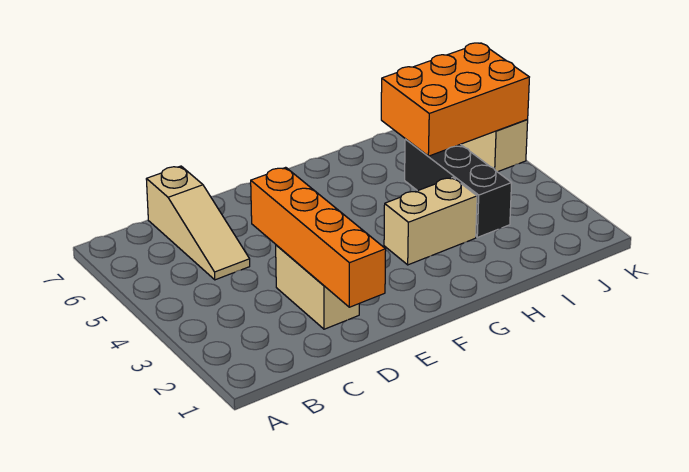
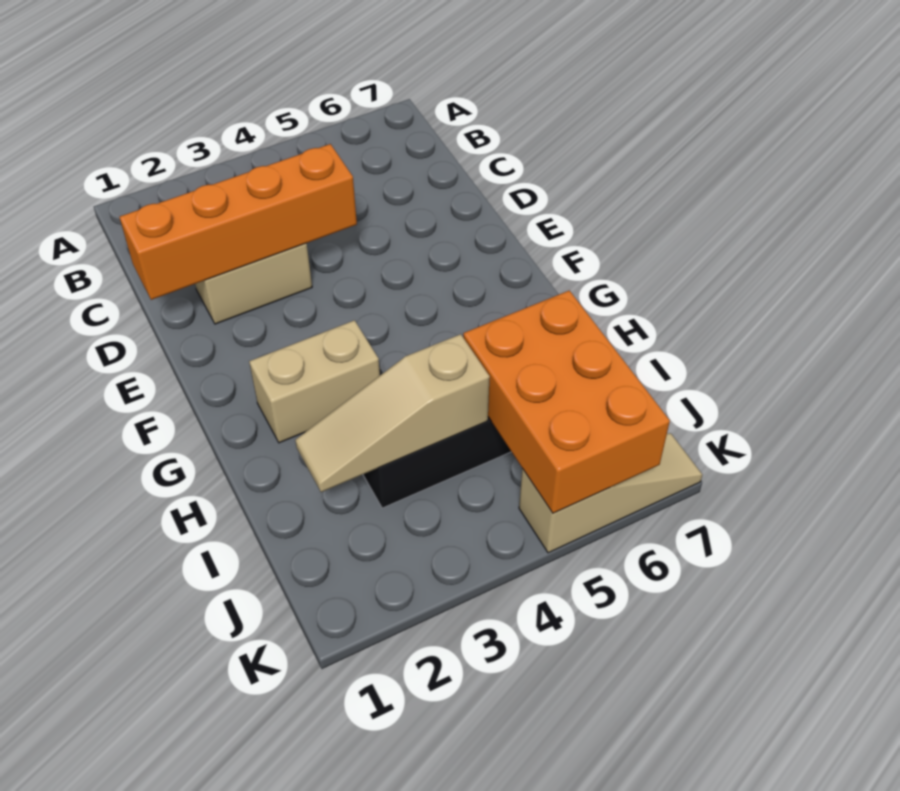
tan slope C5:C7 level 1 top 7 -> tan slope I2:I4 level 2 top 4
tan brick G3:H3 level 1 -> tan brick G2:G3 level 1

